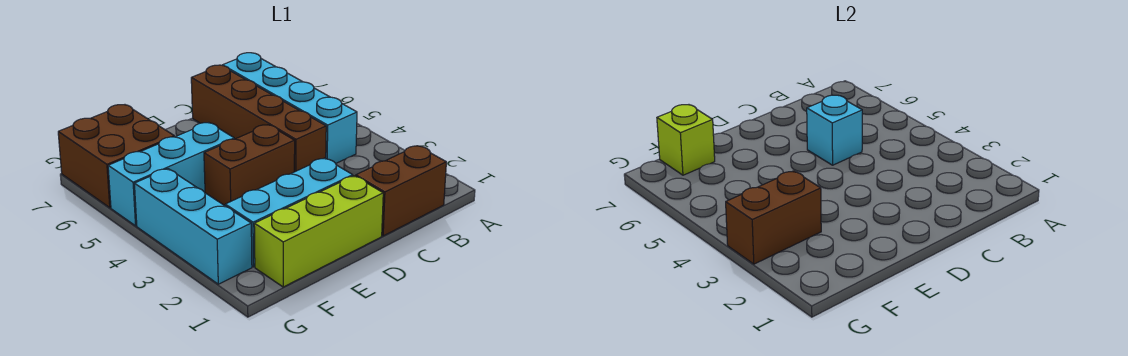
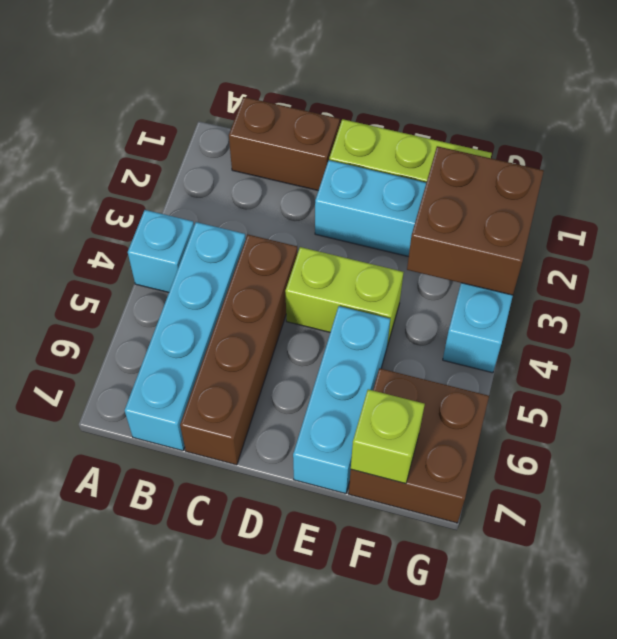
cyan brick C5 level 2 -> cyan brick A4 level 1
brown brick D4:E4 level 1 -> lime brick D4:E4 level 1
cyan brick E5:G5 level 1 -> cyan brick E5:E7 level 1
brown brick F3:G3 level 2 -> brown brick F2:G3 level 2

